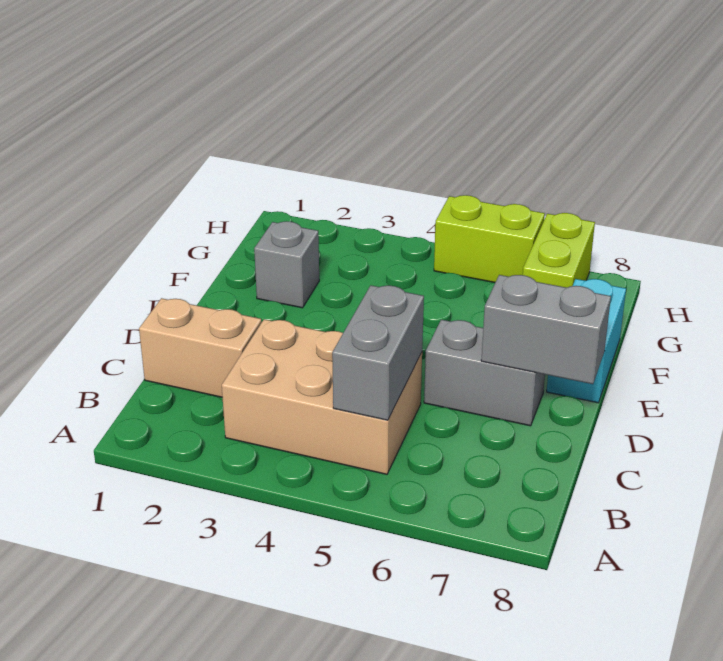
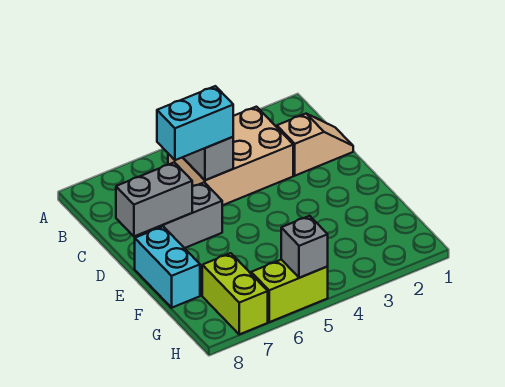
tan brick C1:C2 level 1 -> tan slope C1:C2 level 1 top 2
none -> cyan brick C5:C6 level 3
grey brick F2 level 1 -> grey brick H5 level 2

